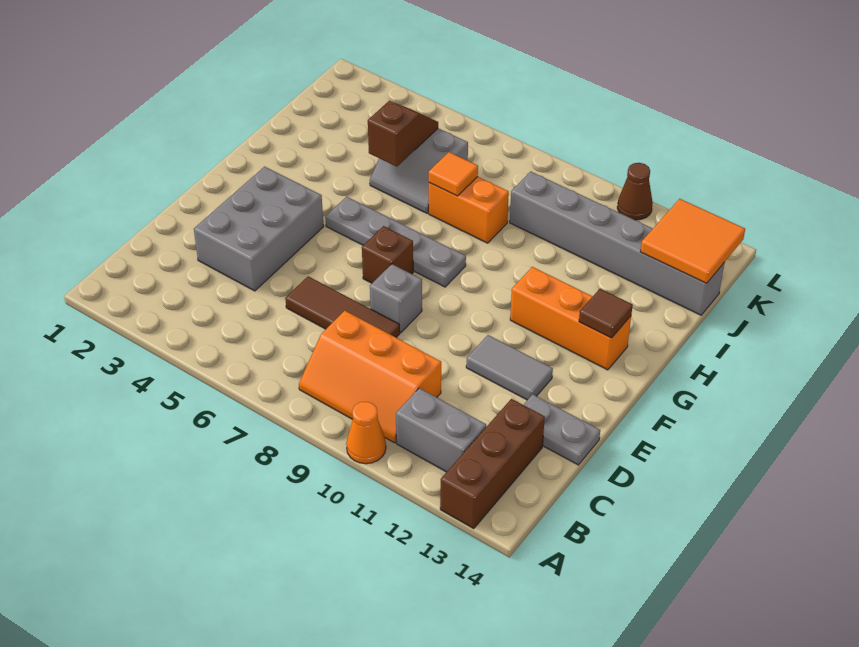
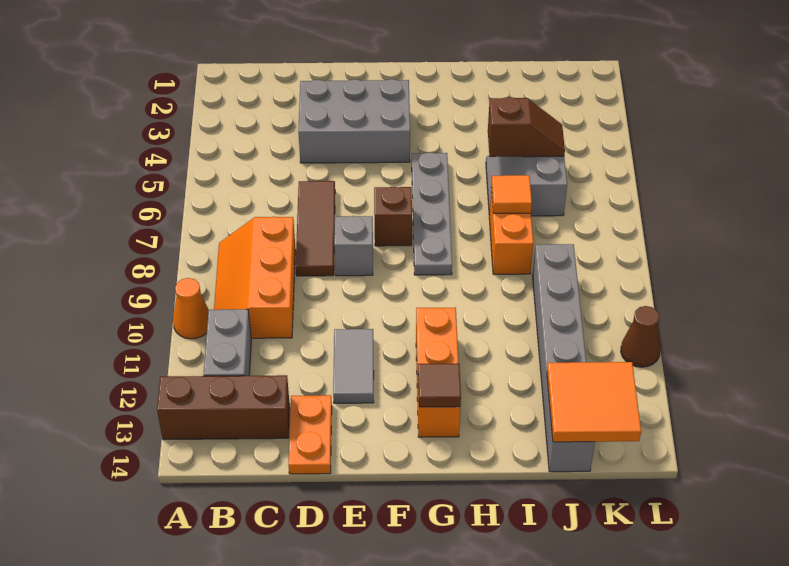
grey plate D13:D14 level 1 -> orange plate D13:D14 level 1

